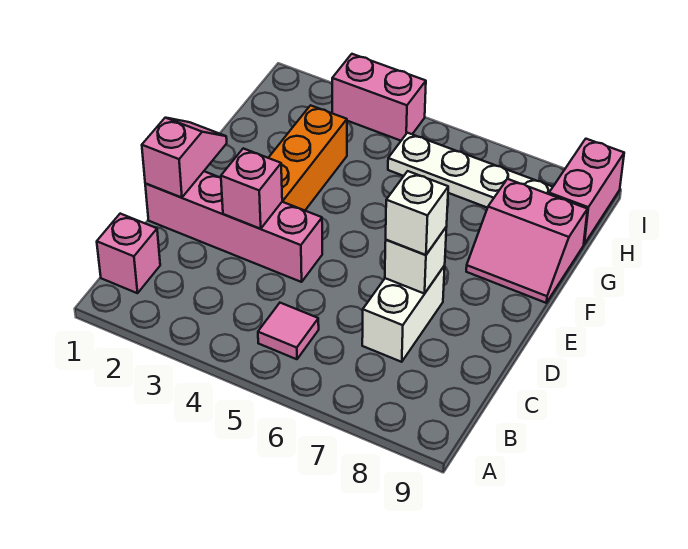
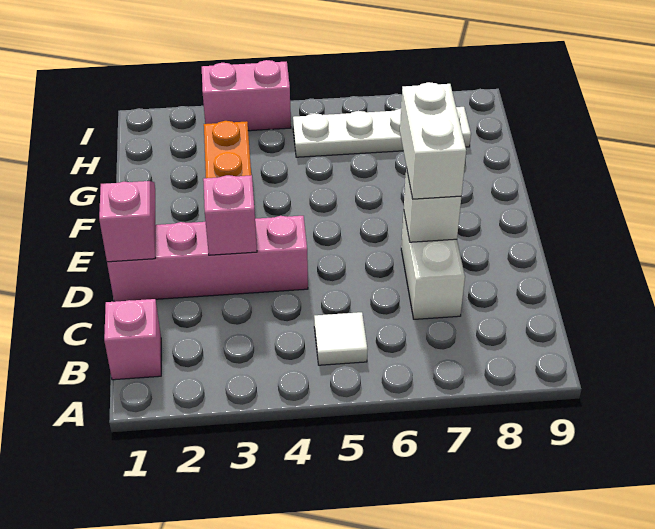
pink tile B5 level 1 -> white tile B5 level 1
white brick D7 level 3 -> white brick D7:E7 level 3
pink slope F8:G9 level 1 top G -> none
pink brick H9:I9 level 1 -> none

